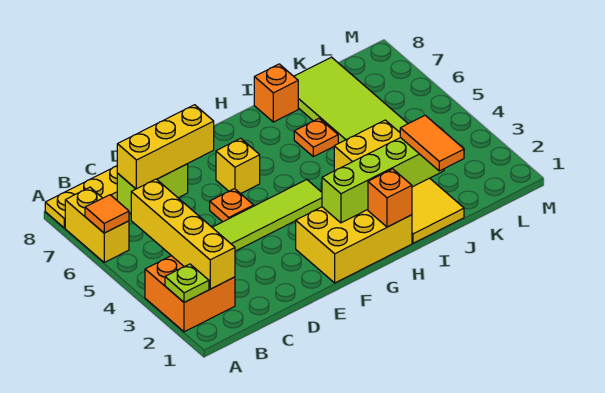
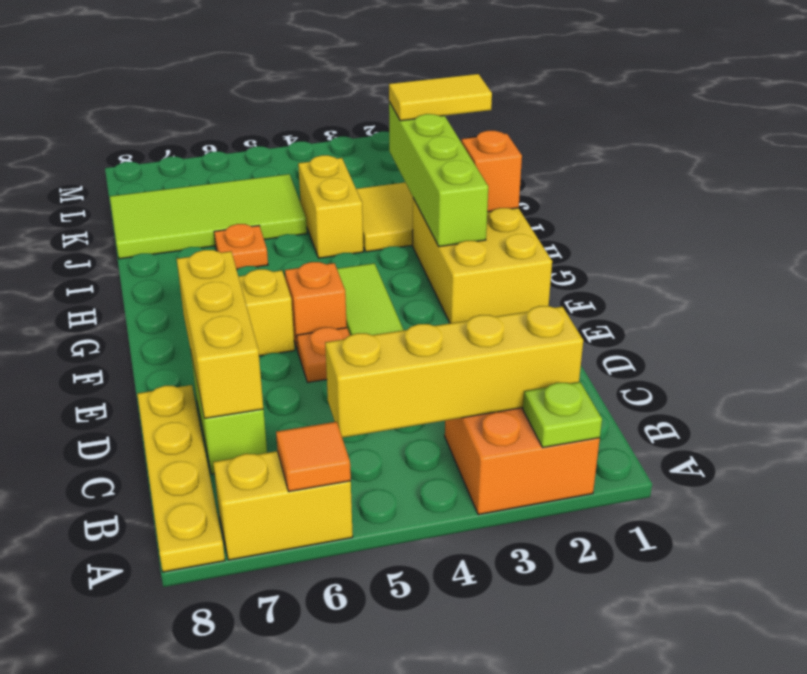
orange brick I8 level 1 -> orange brick F5 level 1
orange tile J1:J2 level 3 -> yellow tile J1:J2 level 3

